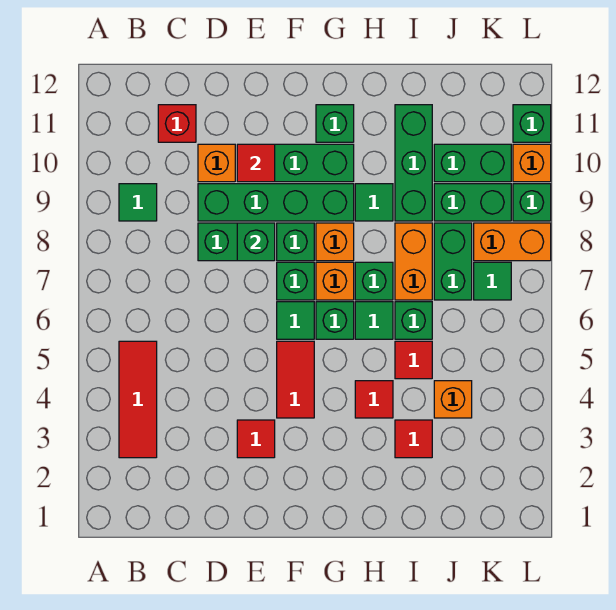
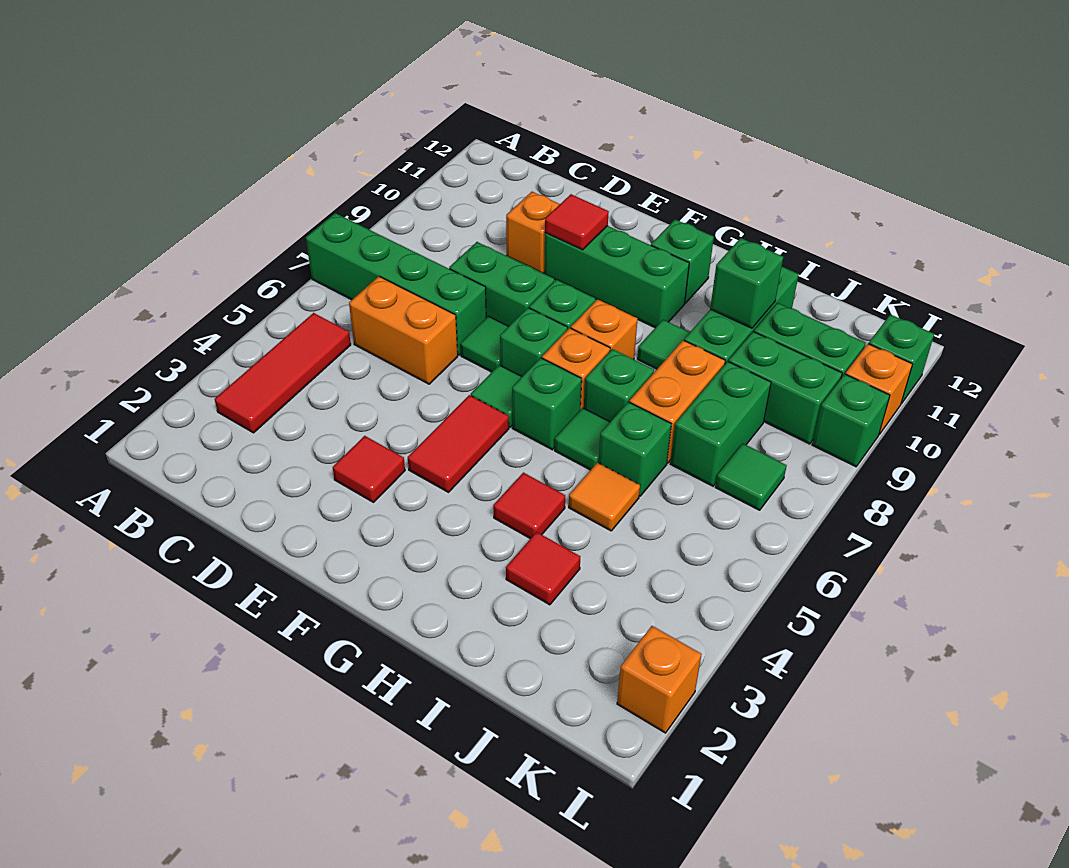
green tile B9 level 1 -> green tile E7 level 1
red brick C11 level 1 -> none
green brick D9:G9 level 1 -> green brick A7:D7 level 1
green brick E8 level 2 -> green brick I10 level 2
red tile I5 level 1 -> orange tile I5 level 1
orange brick J4 level 1 -> orange brick L2 level 1
orange brick K8:L8 level 1 -> orange brick C6:D6 level 1

